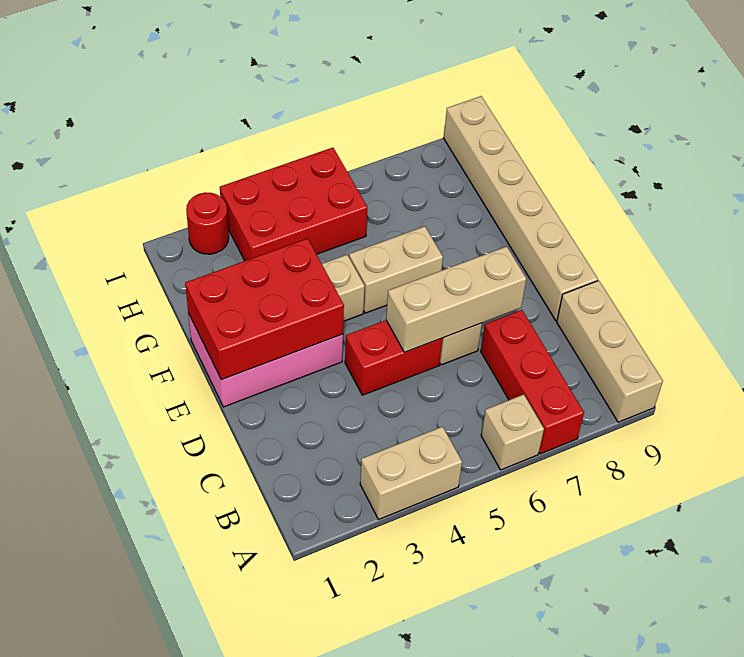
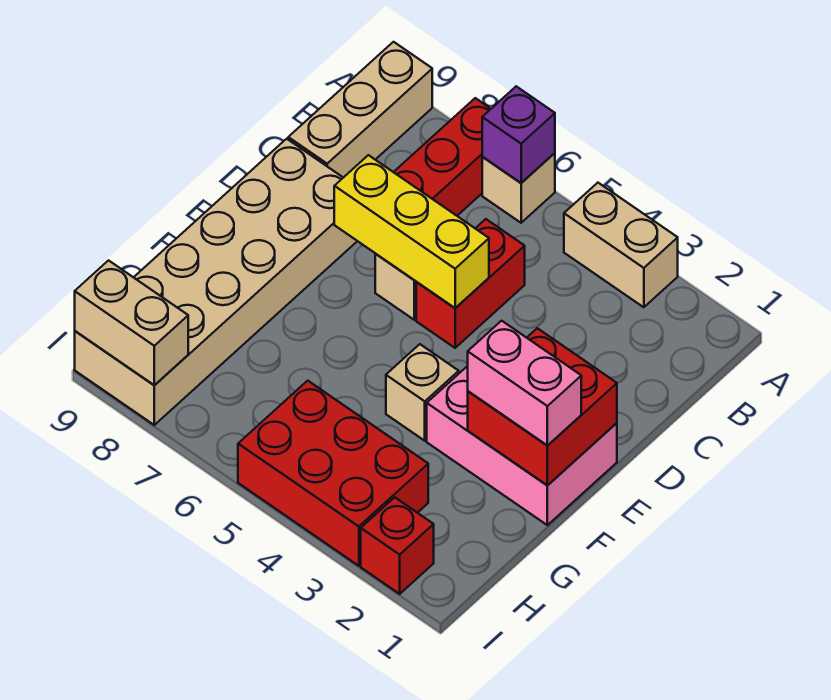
none -> purple brick A6 level 2
red brick D4:D5 level 1 -> red brick C5:D5 level 1
tan brick D5:D7 level 2 -> yellow brick D5:D7 level 2
tan brick D9:I9 level 1 -> tan brick D8:I9 level 1
red brick E1:F3 level 2 -> red brick E1:F2 level 2
none -> pink brick F1:F2 level 3
tan brick F5:F6 level 1 -> tan brick I8:I9 level 2
red round brick I2 level 1 -> red brick I2 level 1

